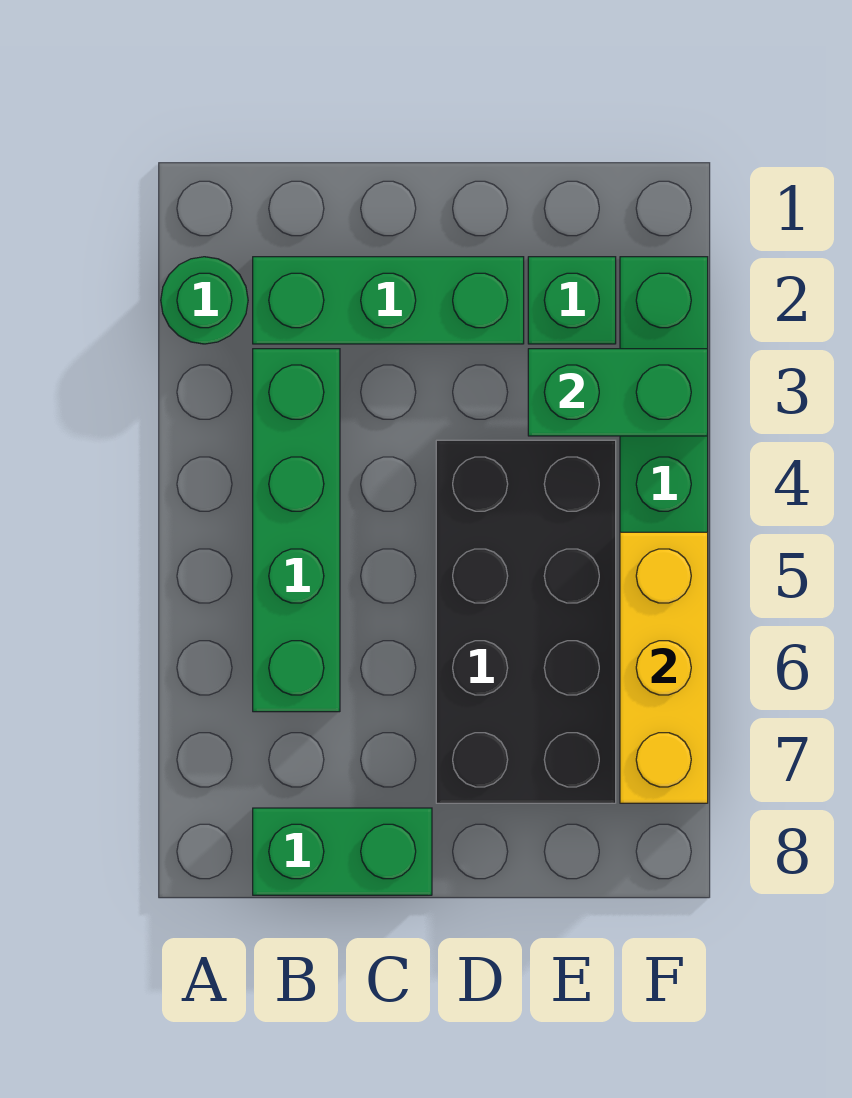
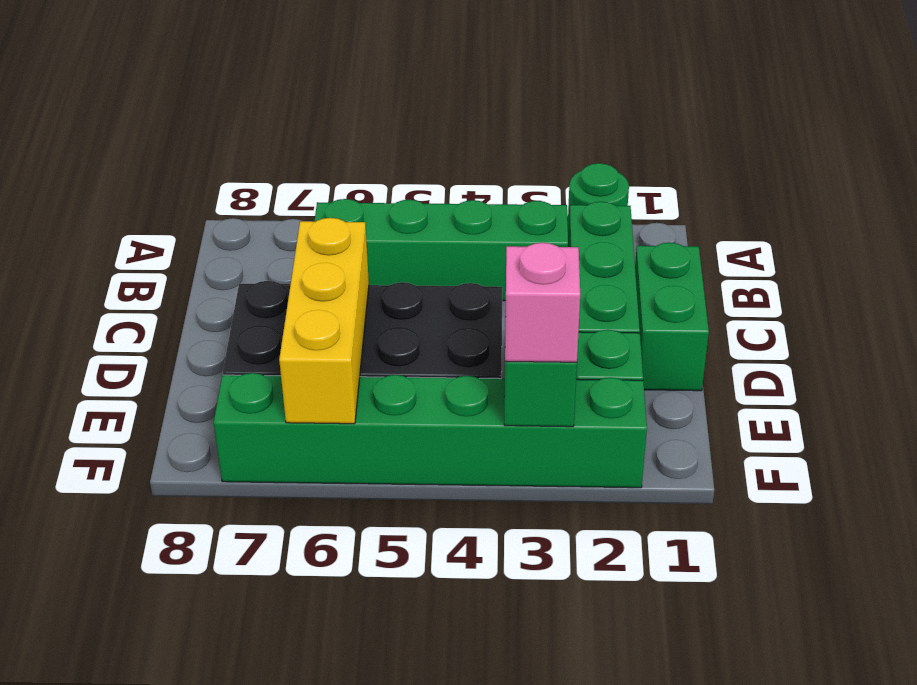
green brick B8:C8 level 1 -> green brick C1:D1 level 1
none -> pink brick F3 level 3
yellow brick F5:F7 level 2 -> yellow brick D6:F6 level 2

